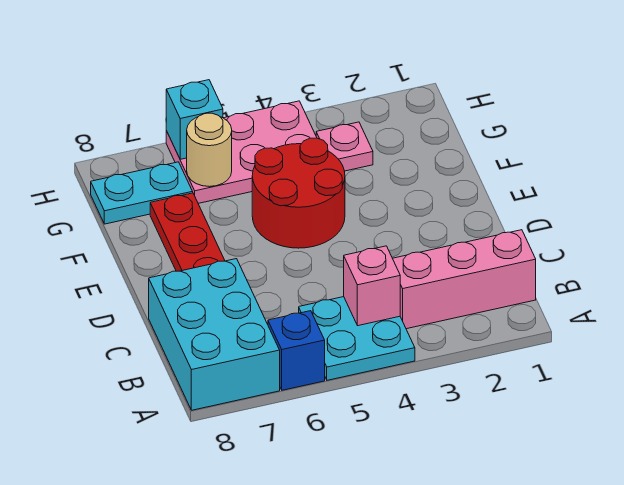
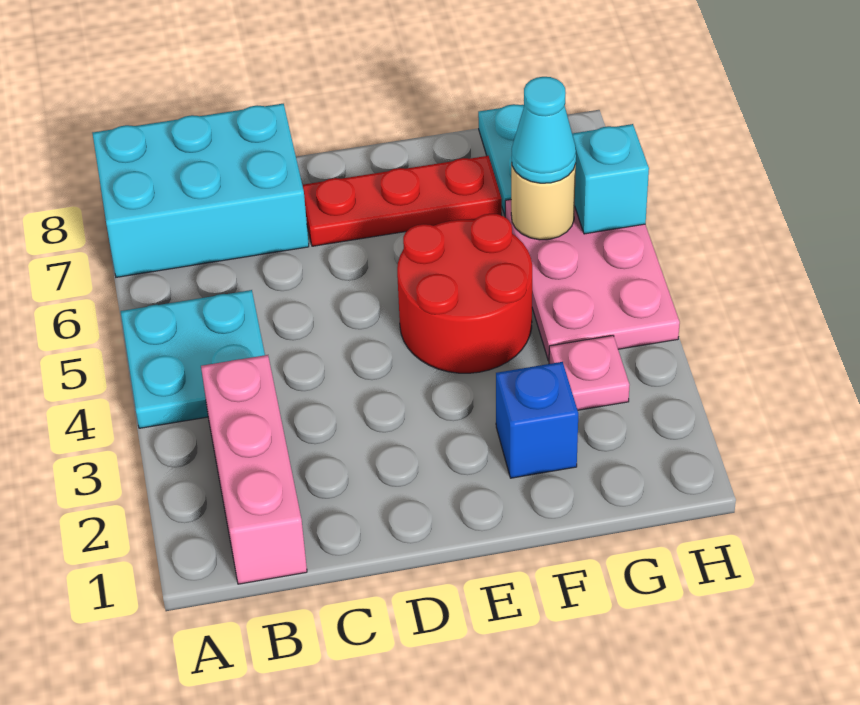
blue brick A6 level 1 -> blue brick F2 level 1
pink brick B4 level 2 -> none
none -> cyan cone G6 level 3

